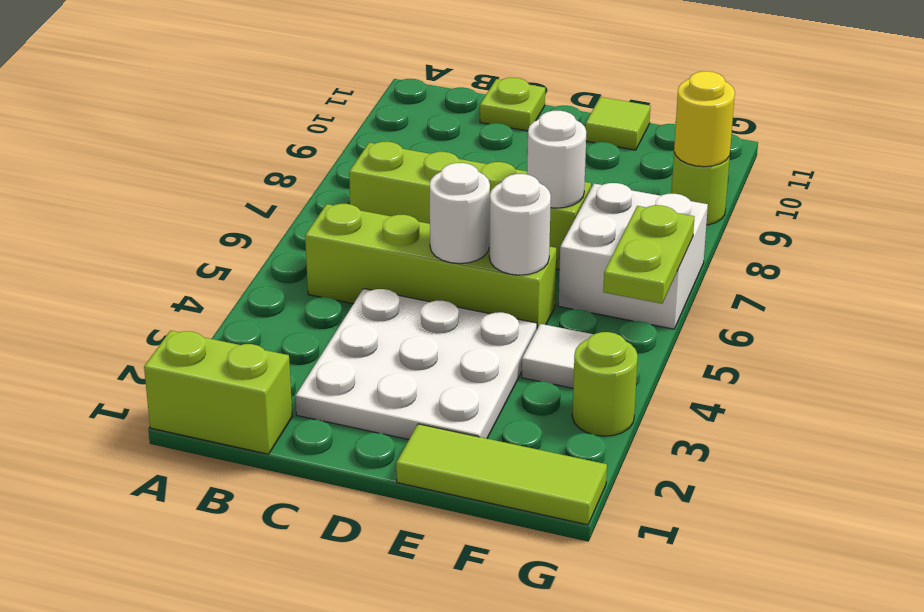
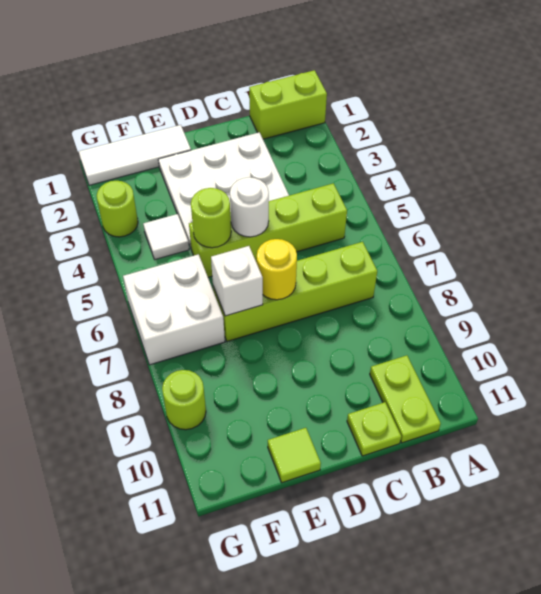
lime tile E1:G1 level 1 -> white tile E1:G1 level 1
white round brick E5 level 2 -> lime round brick E5 level 2
white round brick E7 level 2 -> white brick E7 level 2
lime plate G5:G6 level 2 -> lime plate B10:B11 level 1
yellow round brick G9 level 2 -> yellow round brick D7 level 2

